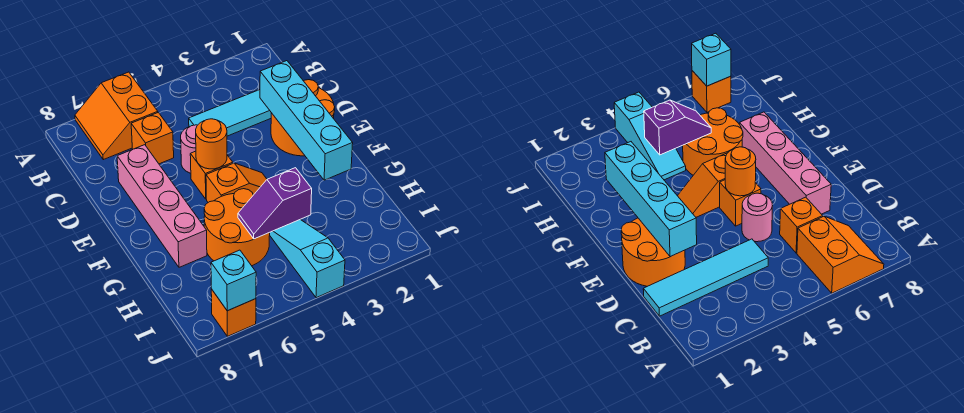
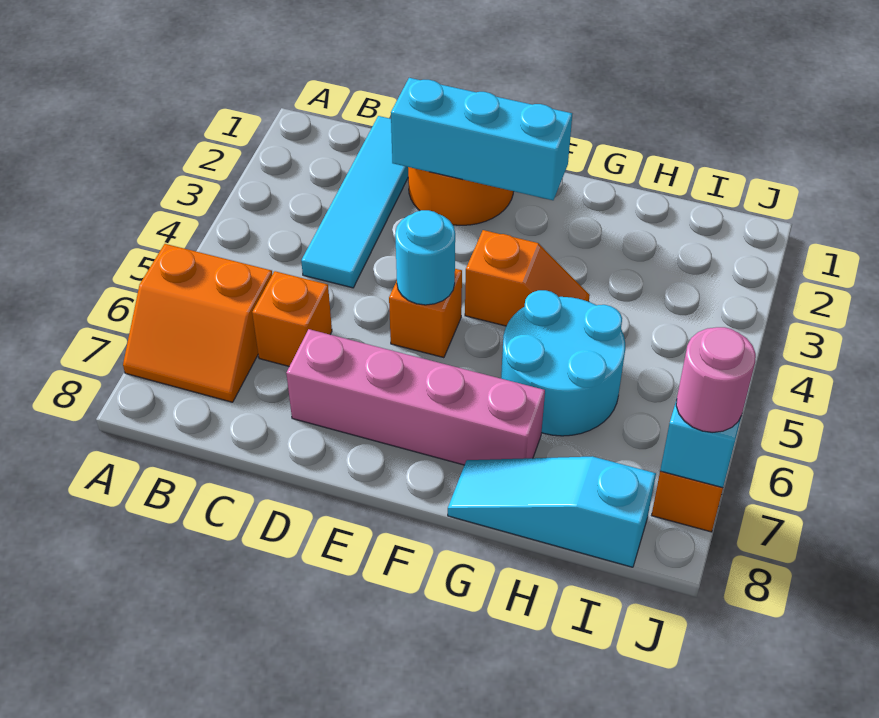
cyan brick D2:G2 level 2 -> cyan brick D2:F2 level 2
pink round brick D5 level 1 -> pink round brick J7 level 3
orange round brick E5 level 2 -> cyan round brick E5 level 2
orange slope F4:F5 level 1 top 5 -> orange slope F4:G4 level 1 top F
orange round brick G5:H6 level 1 -> cyan round brick G5:H6 level 1
cyan slope H4:J4 level 1 top J -> cyan slope G8:I8 level 1 top I
purple slope H4:H5 level 2 top 4 -> none

